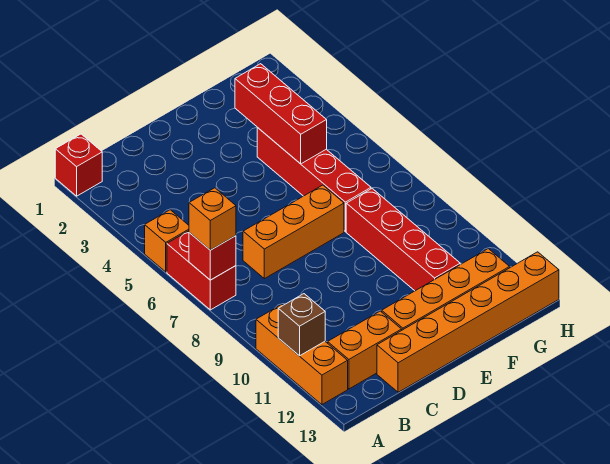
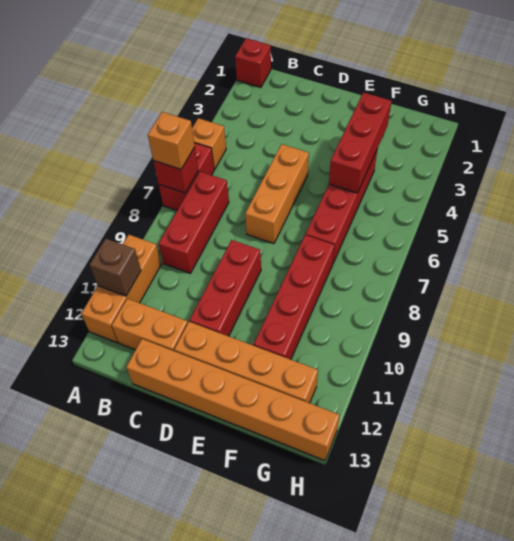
none -> red brick B7:B9 level 1
orange brick C7:E7 level 1 -> orange brick D5:D7 level 1
none -> red brick D9:D11 level 1

